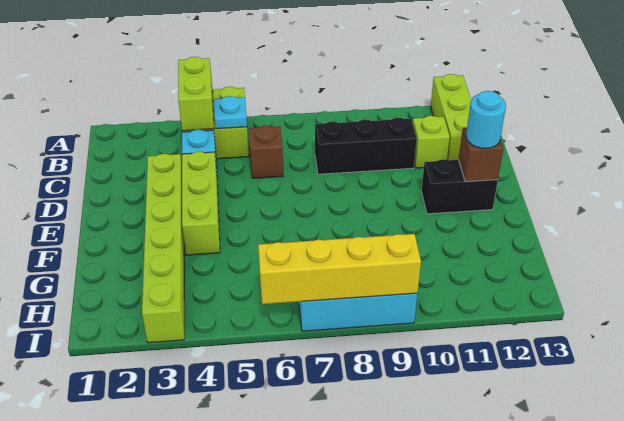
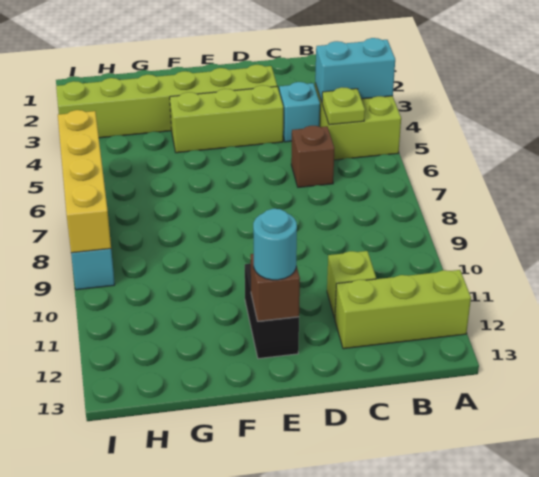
lime brick A4:B4 level 2 -> cyan brick A4:B4 level 2
cyan plate B5 level 2 -> lime plate B5 level 2
black brick C8:C10 level 1 -> none

